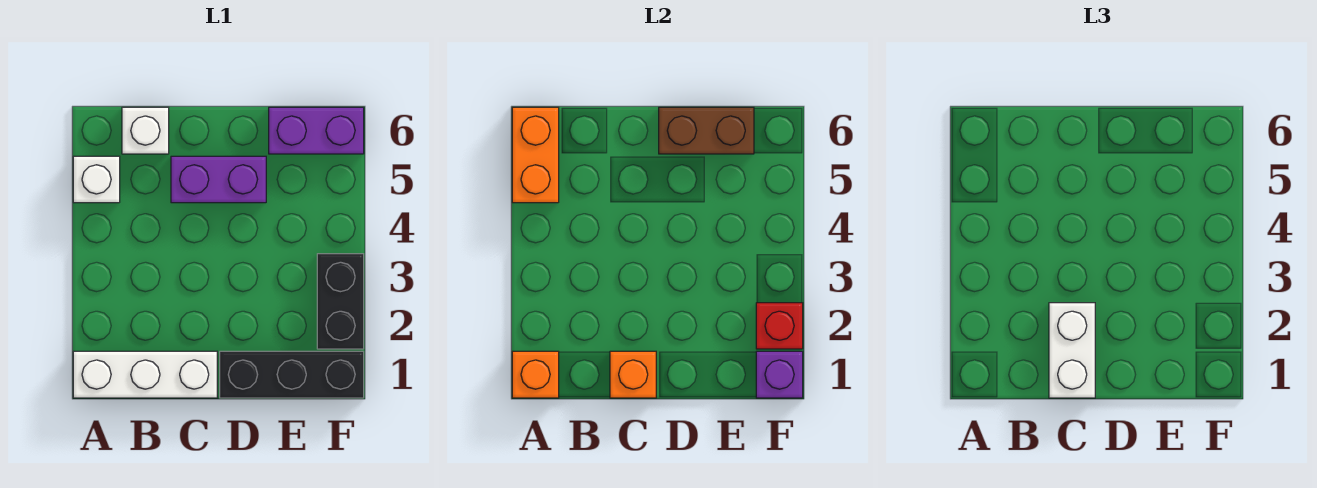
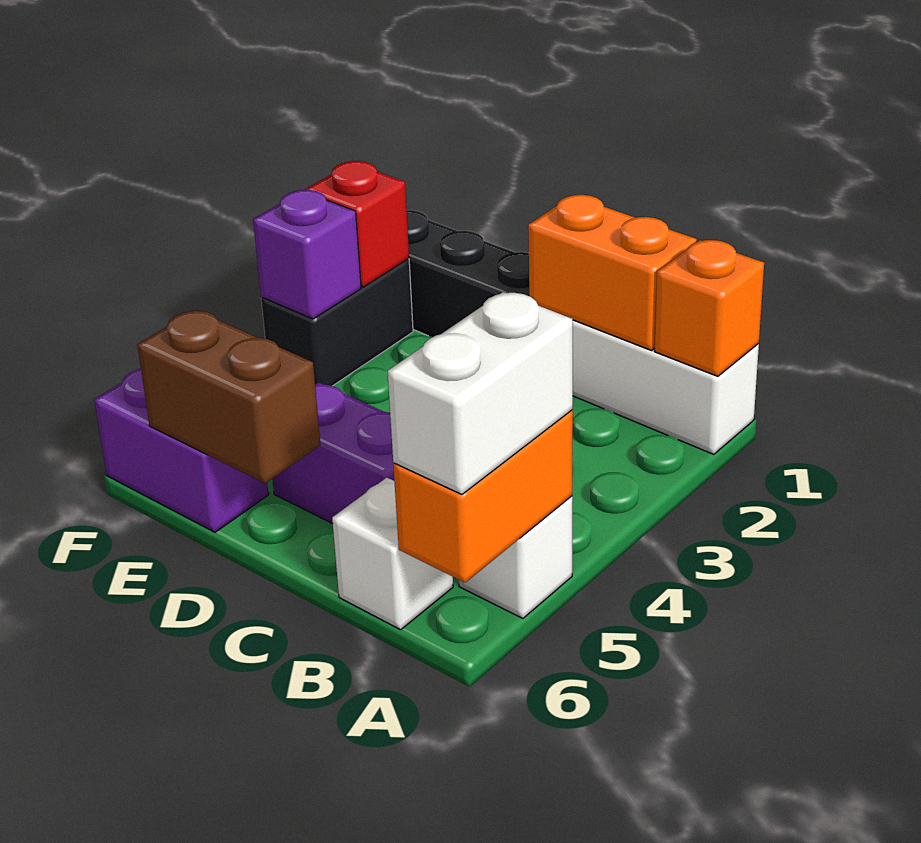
orange brick C1 level 2 -> orange brick B1:C1 level 2
white brick C1:C2 level 3 -> white brick A5:A6 level 3
purple brick F1 level 2 -> purple brick F3 level 2

